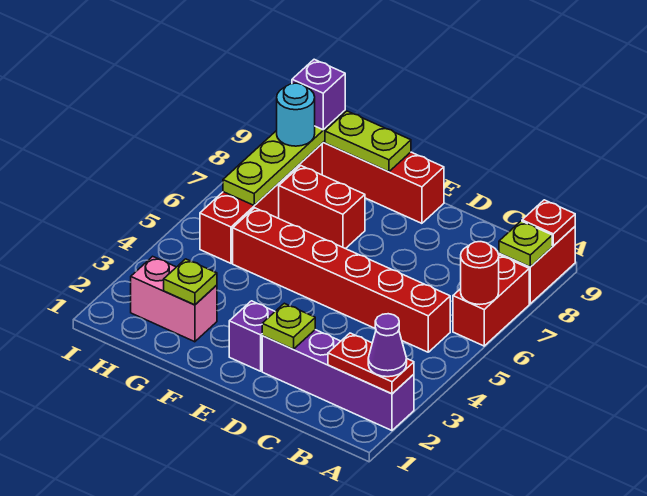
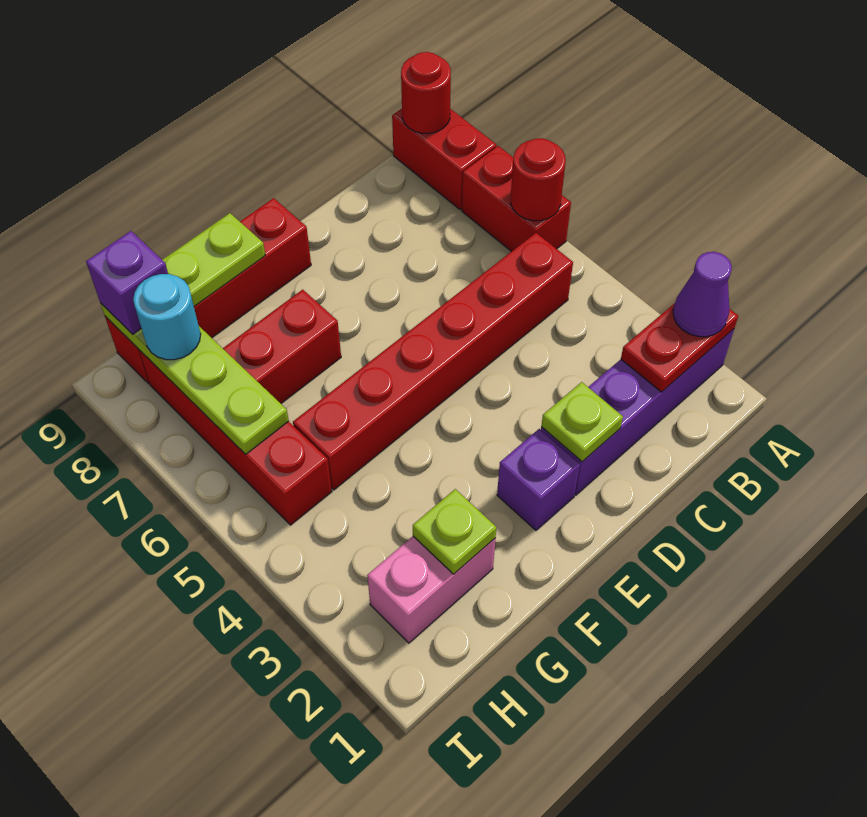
lime plate A8 level 2 -> none
red plate A9 level 2 -> red round brick A9 level 2

